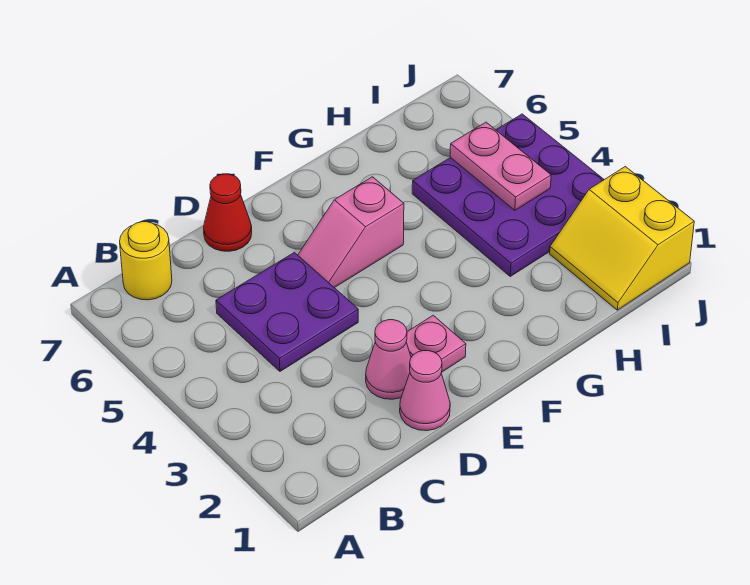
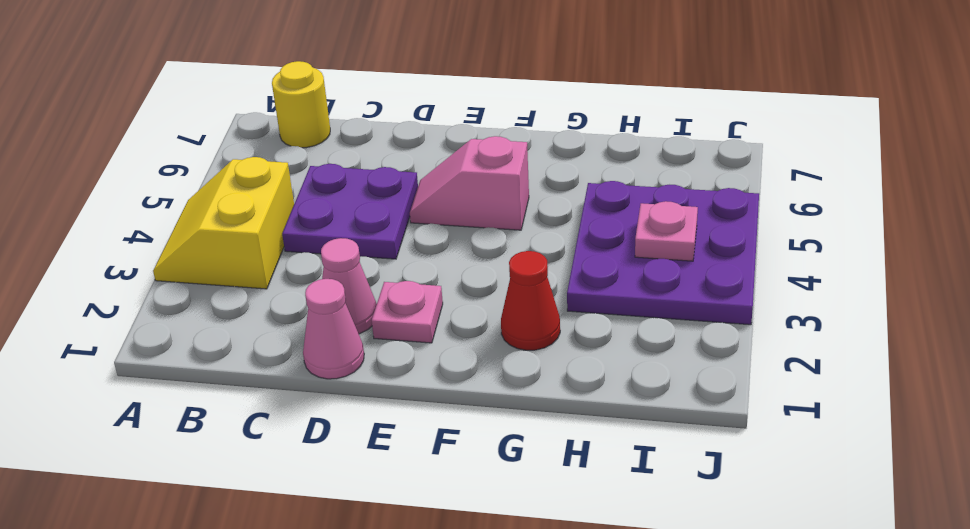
red cone D7 level 1 -> red cone G2 level 1
yellow slope I1:J2 level 1 top J -> yellow slope A3:B4 level 1 top B
pink plate I4:I5 level 2 -> pink plate I4 level 2

